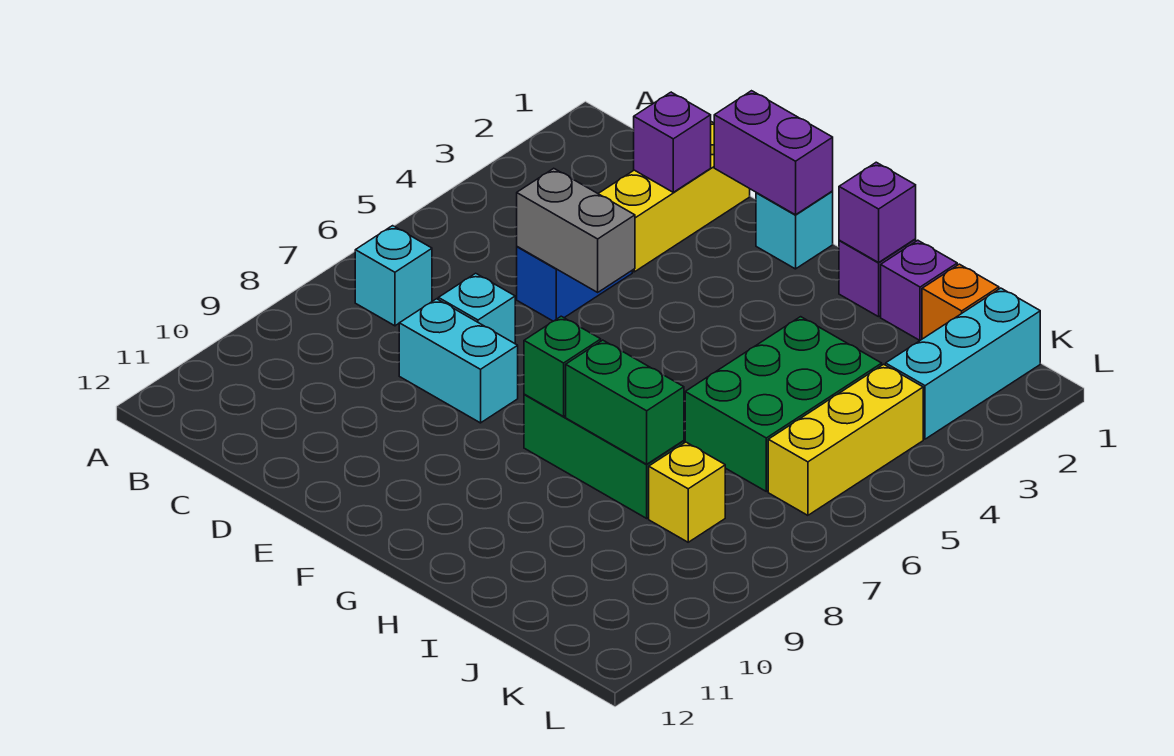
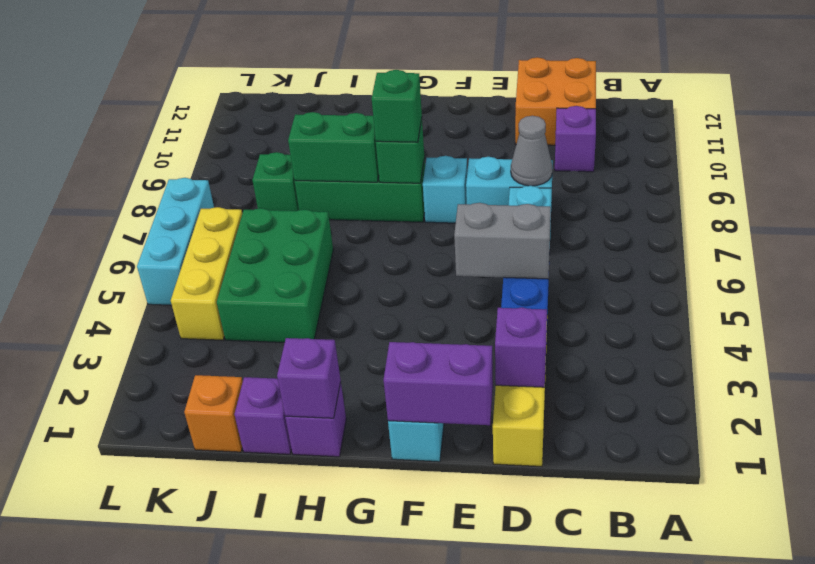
cyan brick B7 level 1 -> cyan brick F8 level 1
none -> purple brick C10 level 1
none -> orange brick C11:D12 level 1
none -> grey cone D8 level 2
none -> green brick G8 level 3
yellow brick J8 level 1 -> green brick J8 level 1
cyan brick K1:K3 level 1 -> cyan brick L5:L7 level 1

